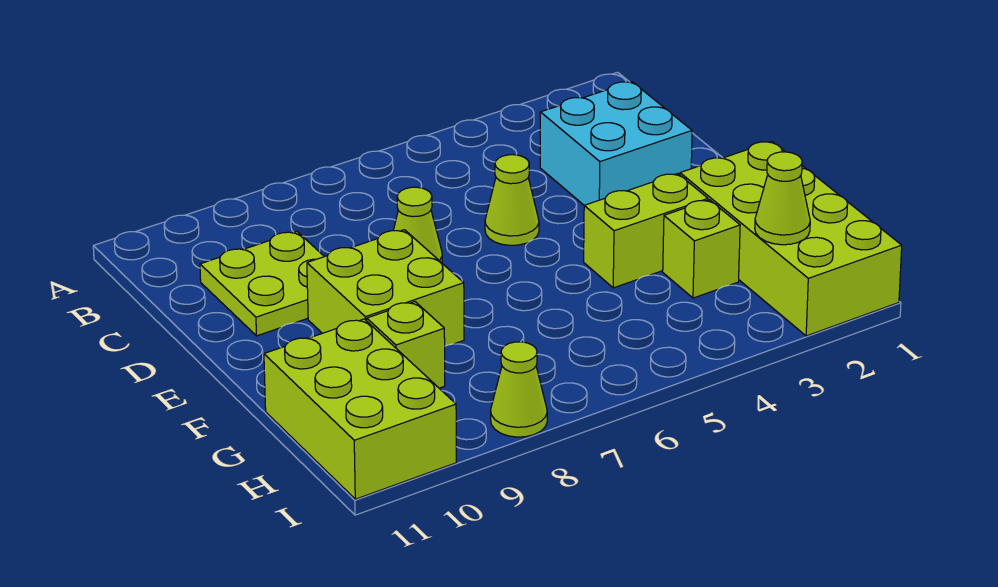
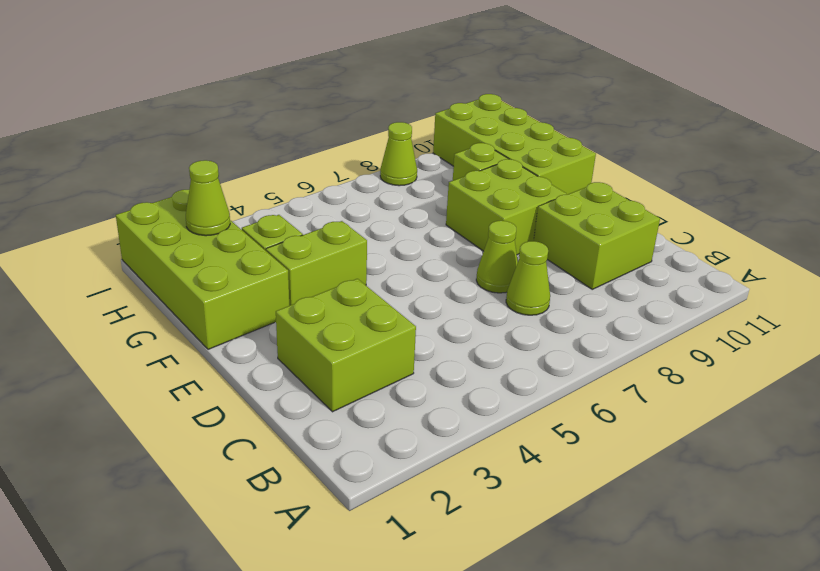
cyan brick C2:D3 level 1 -> lime brick C2:D3 level 1
lime plate C9:D10 level 1 -> lime brick C9:D10 level 1
lime cone D5 level 1 -> lime cone C7 level 1
lime brick G10:I11 level 1 -> lime brick F10:I11 level 1

